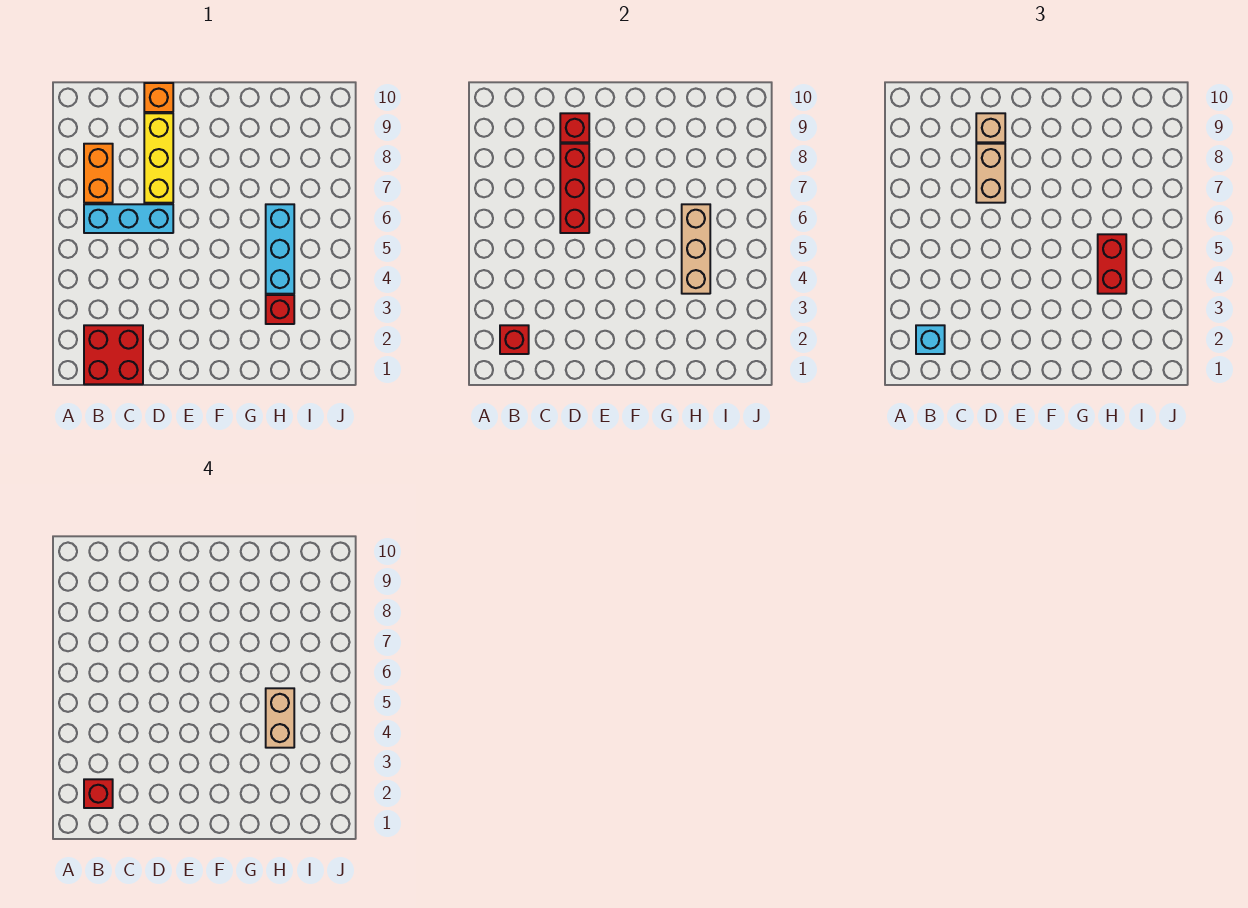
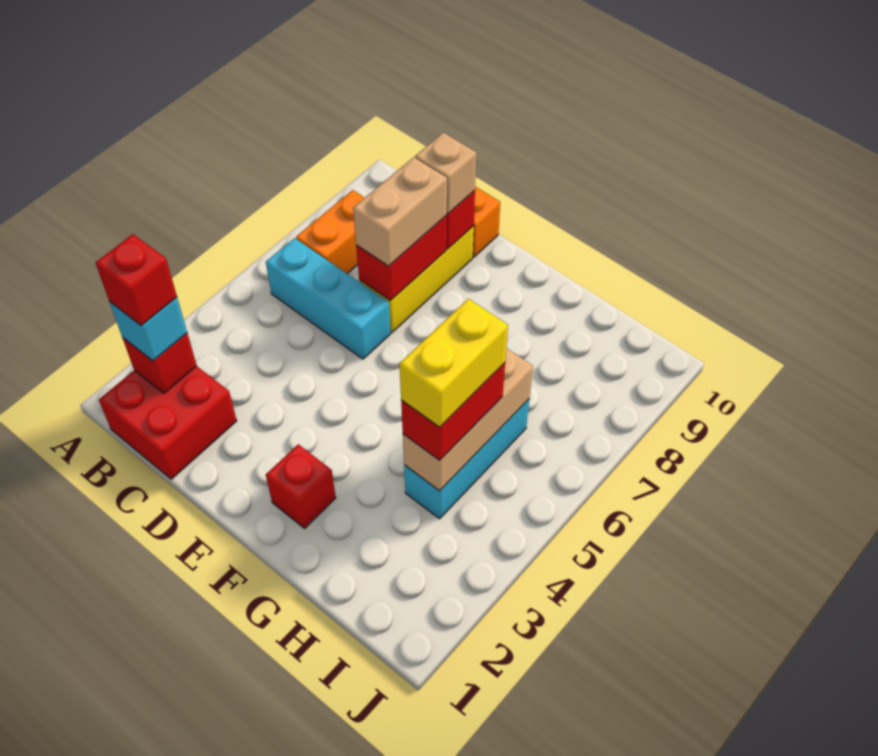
red brick D6:D8 level 2 -> red brick D7:D8 level 2
red brick H3 level 1 -> red brick F2 level 1
tan brick H4:H5 level 4 -> yellow brick H4:H5 level 4

